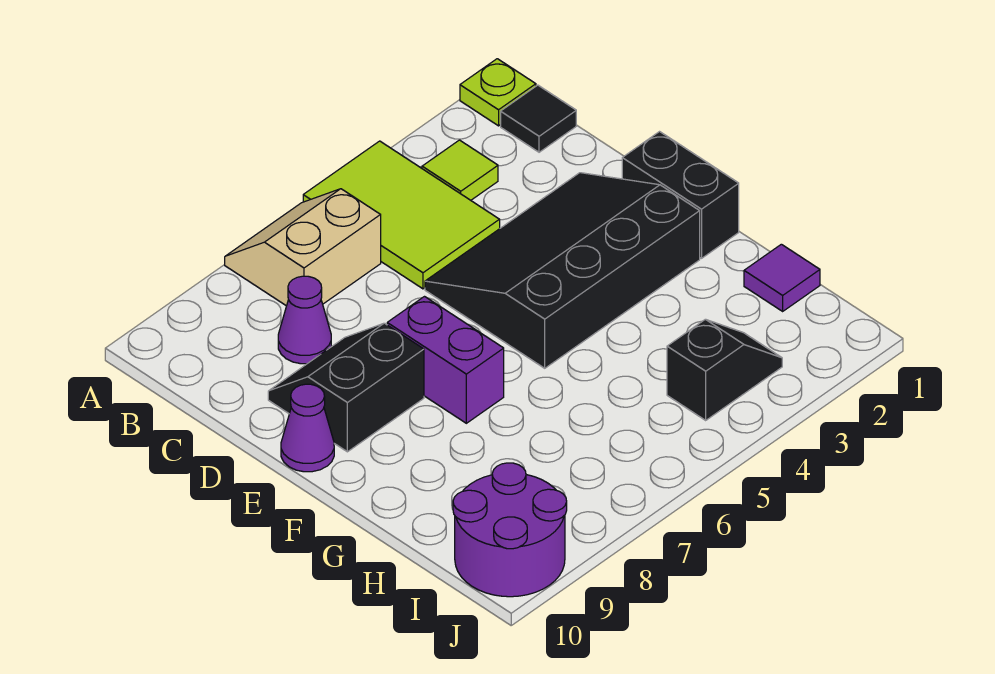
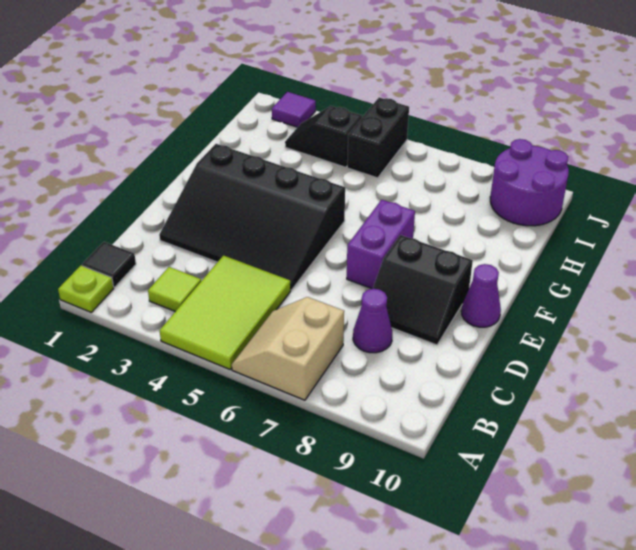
tan slope A6:B7 level 1 top B -> tan slope A6:B7 level 1 top 7
black brick E1:F1 level 1 -> black brick I5:J5 level 1
purple tile H1 level 1 -> purple tile J2 level 1

